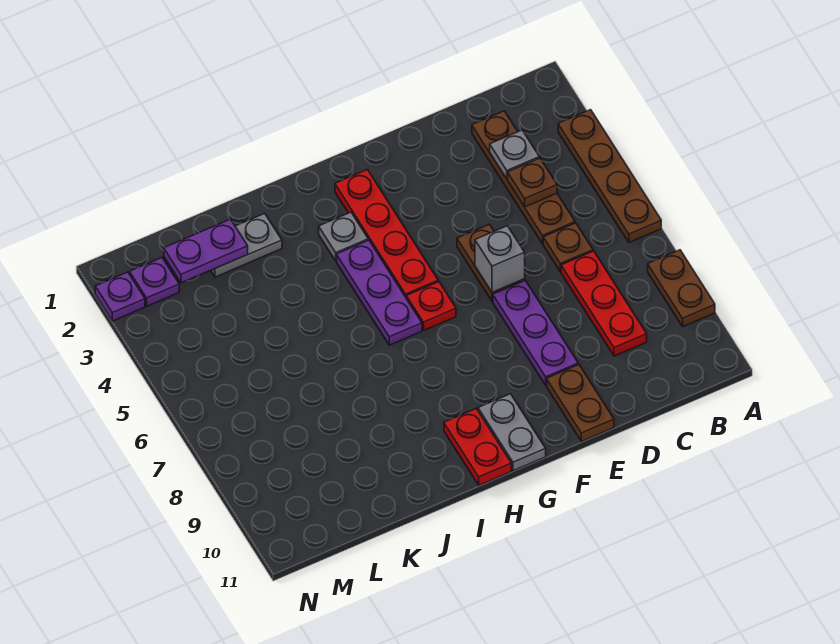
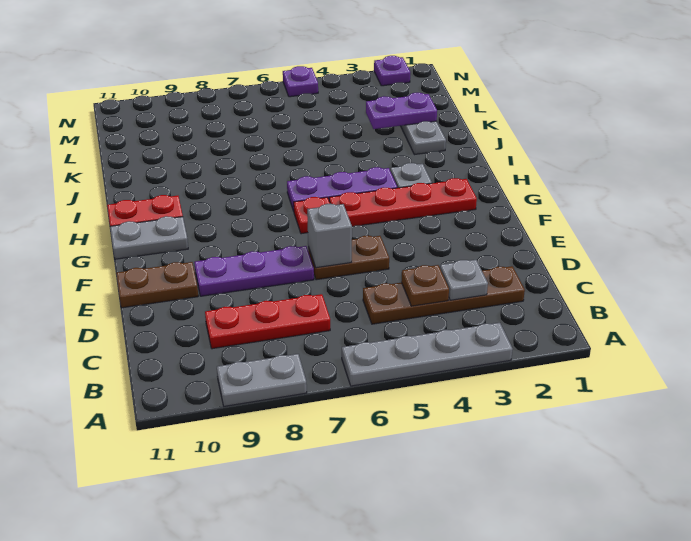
brown plate A3:A6 level 1 -> grey plate A3:A6 level 1
brown plate A8:A9 level 1 -> grey plate A8:A9 level 1
brown plate C6 level 1 -> none
purple plate K2:L2 level 2 -> purple plate K2:K3 level 2
purple plate M2 level 1 -> purple plate N5 level 1

